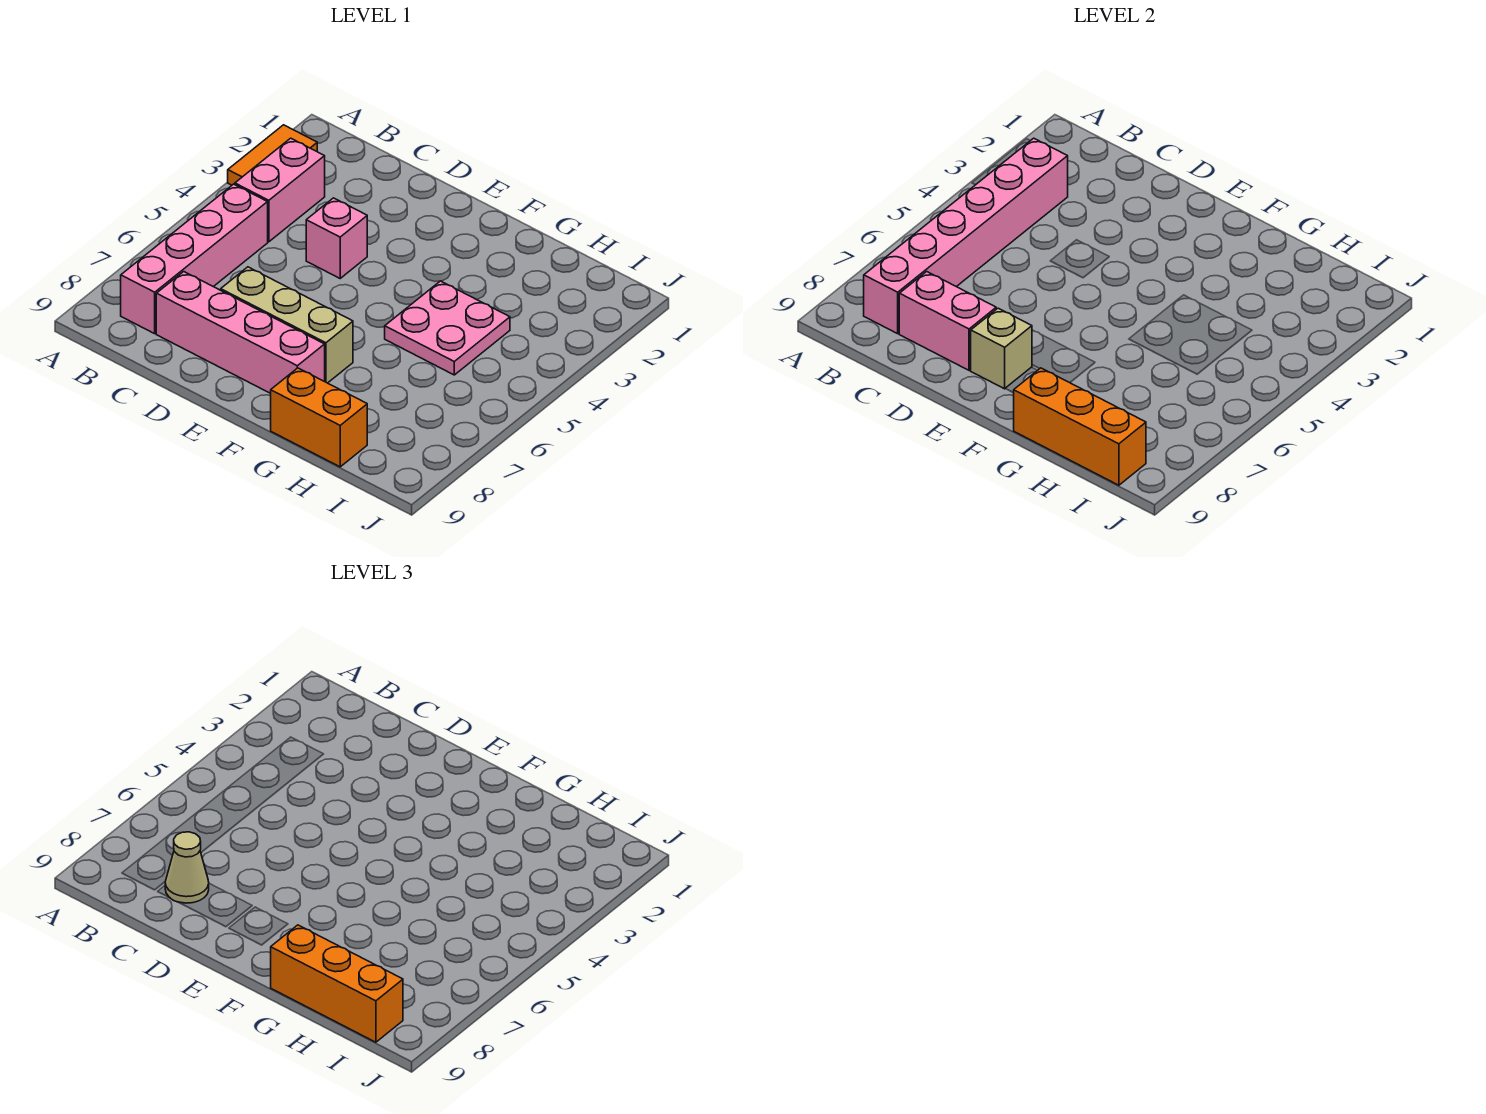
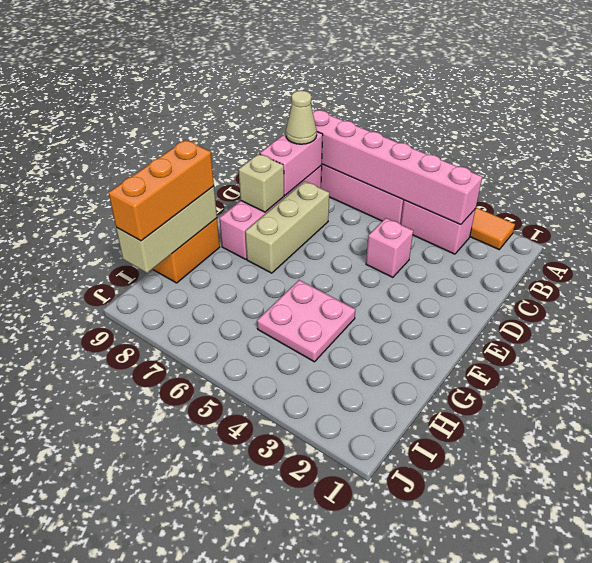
orange brick G9:I9 level 2 -> tan brick G9:I9 level 2

